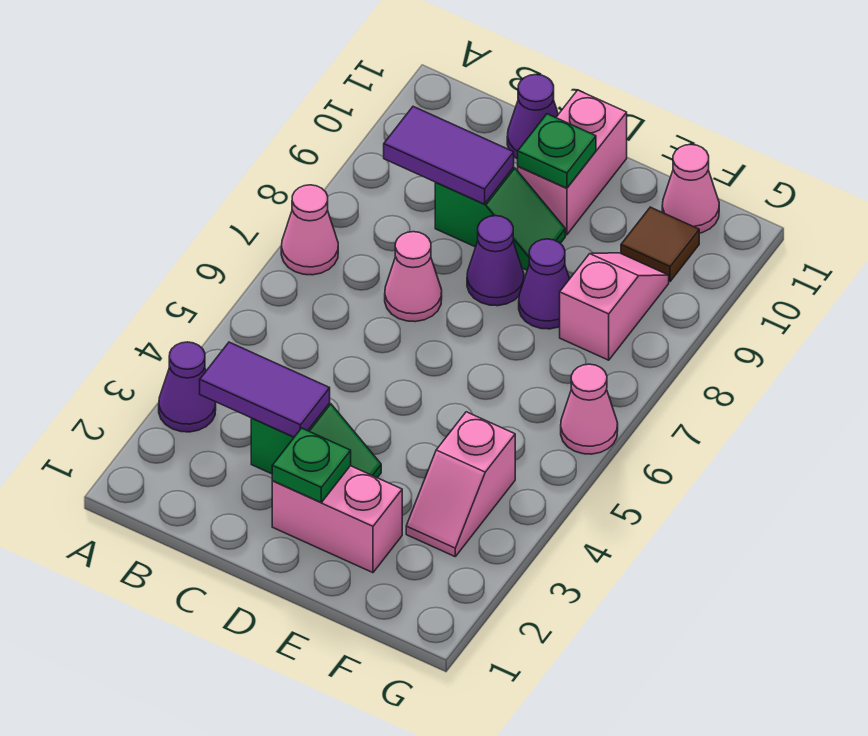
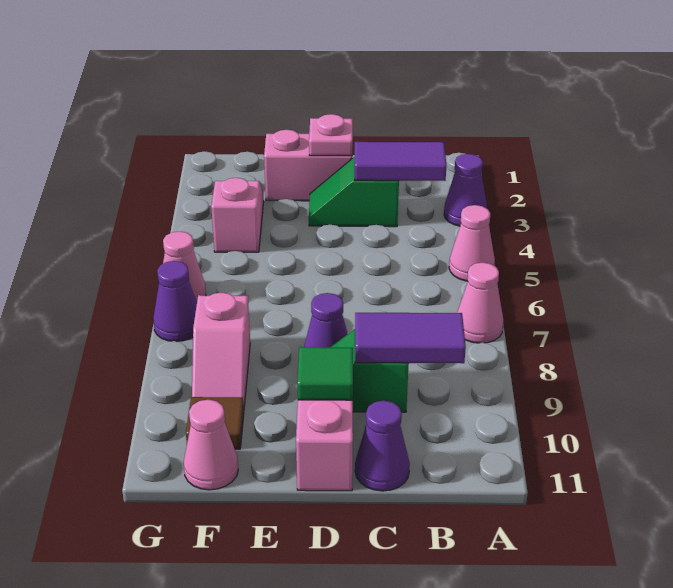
pink cone C7 level 1 -> pink cone A5 level 1
green plate D2 level 2 -> pink plate D2 level 2
green plate D10 level 2 -> green tile D10 level 2
purple cone E8 level 1 -> purple cone G7 level 1

